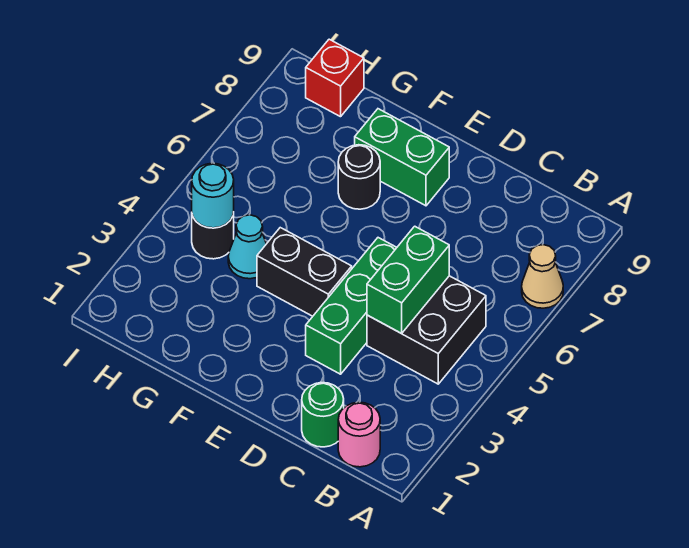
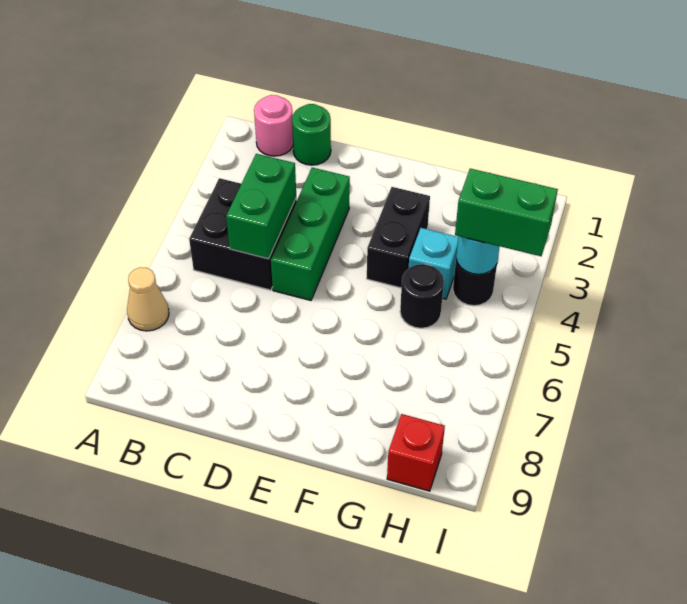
black brick E4:F4 level 1 -> black brick F3:F4 level 1
green brick E8:F8 level 1 -> green brick H4:I4 level 3
black round brick F7 level 1 -> black round brick G5 level 1
cyan cone G4 level 1 -> cyan brick G4 level 1

